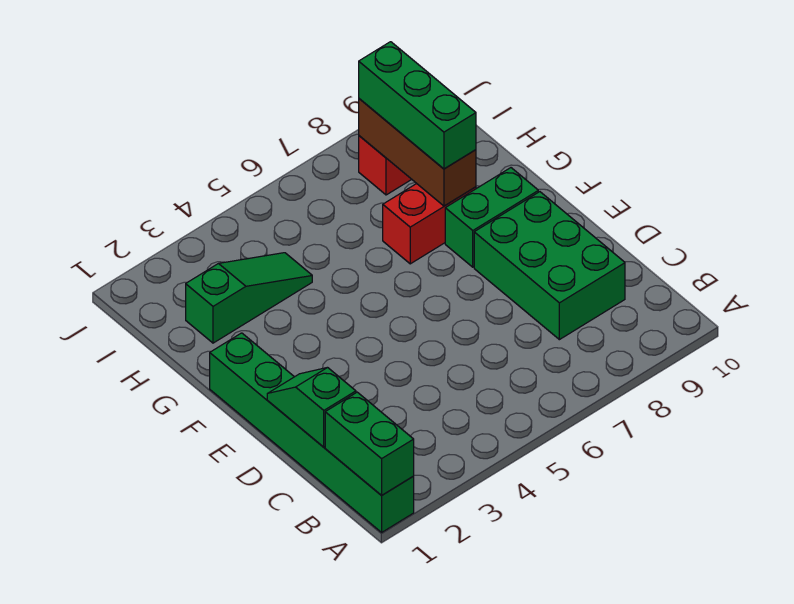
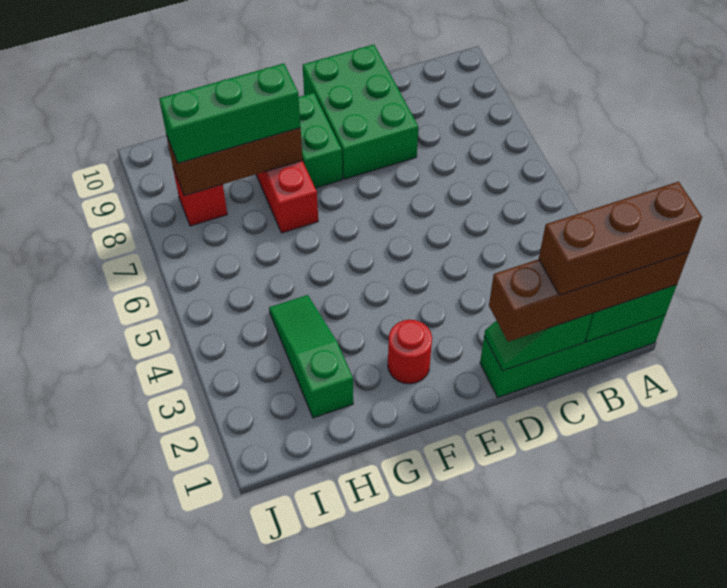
green brick A1:F1 level 1 -> green brick A1:D1 level 1
none -> brown brick A1:D1 level 3
none -> brown brick A1:C1 level 4
green brick C8:E9 level 1 -> green brick D8:E10 level 1
none -> red round brick F2 level 1

